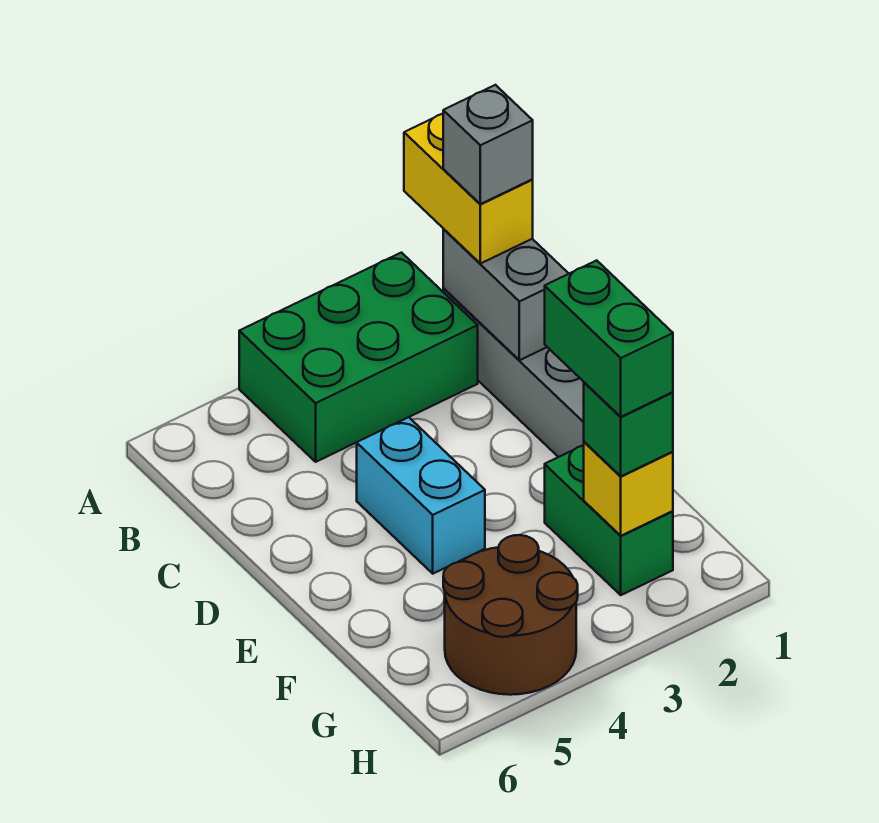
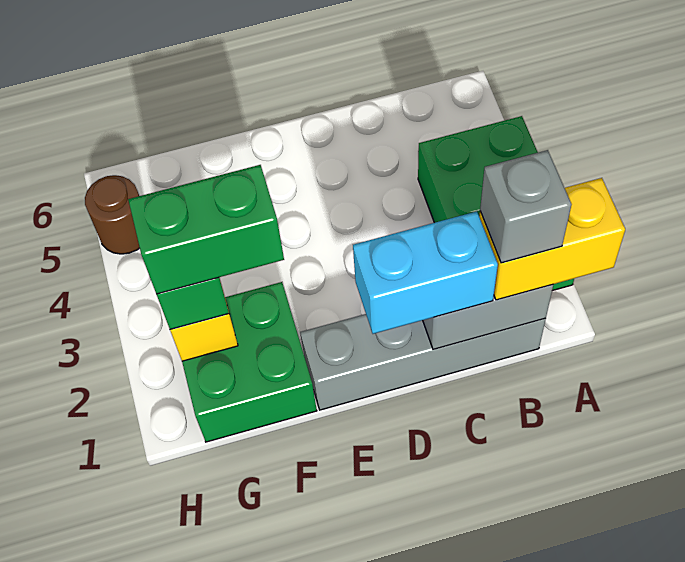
cyan brick D4:E4 level 1 -> cyan brick C1:D1 level 3
green brick F2:G2 level 1 -> green brick F1:G2 level 1
brown round brick G4:H5 level 1 -> brown round brick H5 level 1

